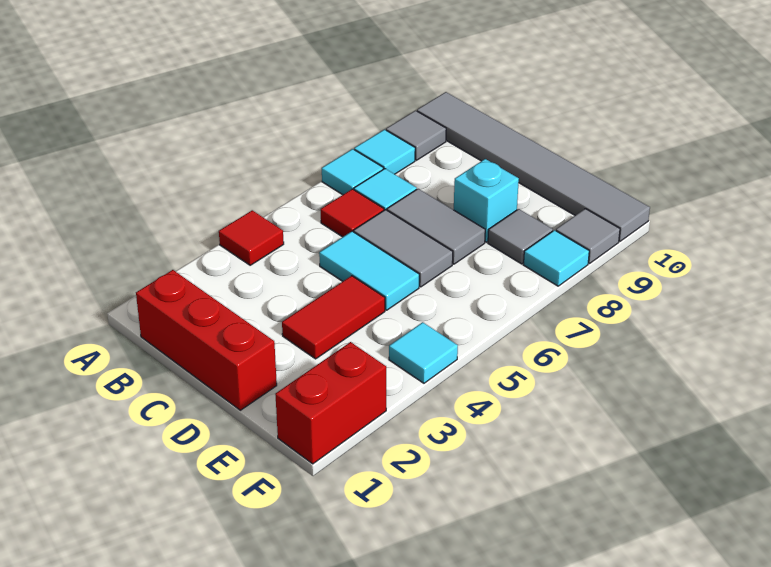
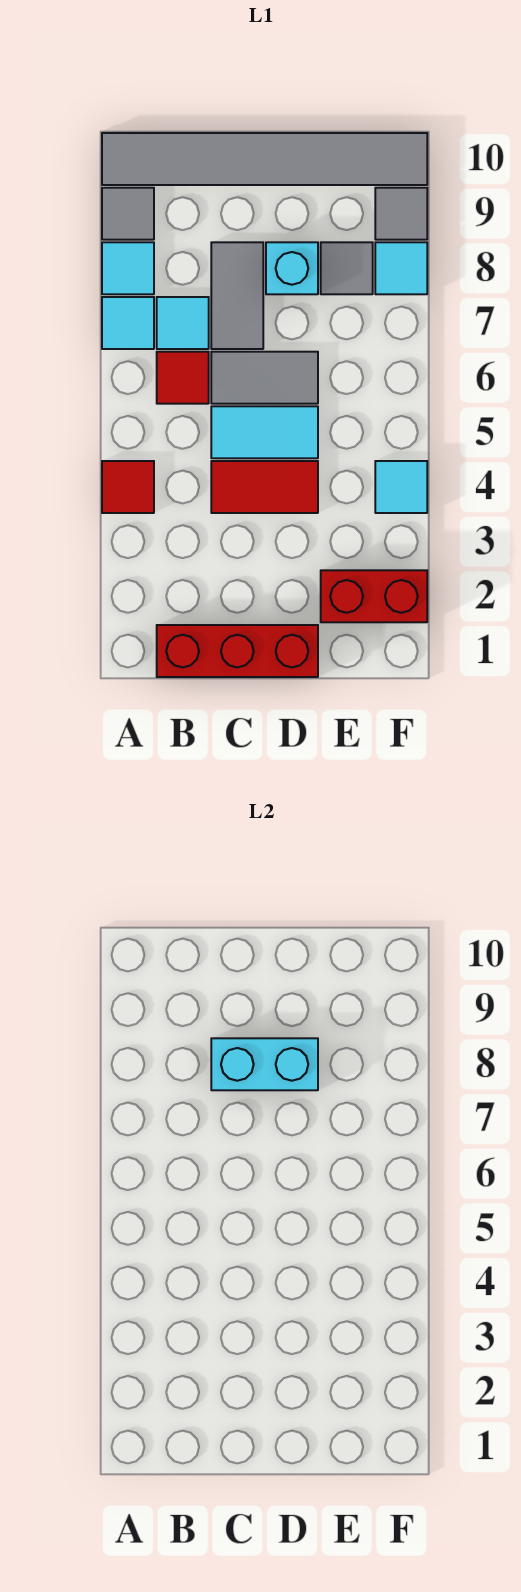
grey tile C7:D7 level 1 -> grey tile C7:C8 level 1
none -> cyan brick C8:D8 level 2
red tile D3:D4 level 1 -> red tile C4:D4 level 1
red brick F1:F2 level 1 -> red brick E2:F2 level 1

